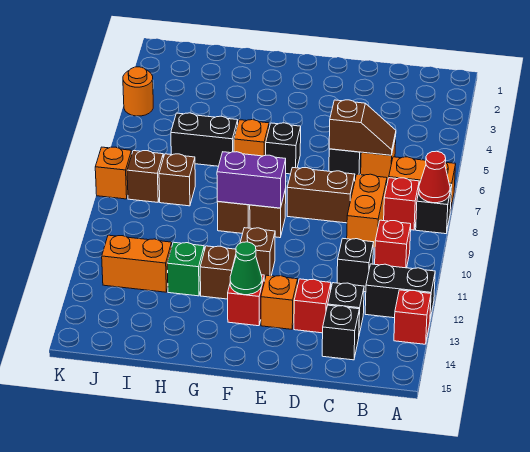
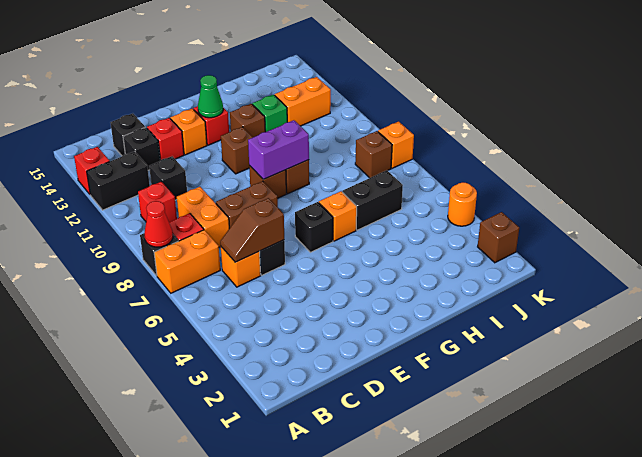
brown brick I8 level 1 -> brown brick K2 level 1

